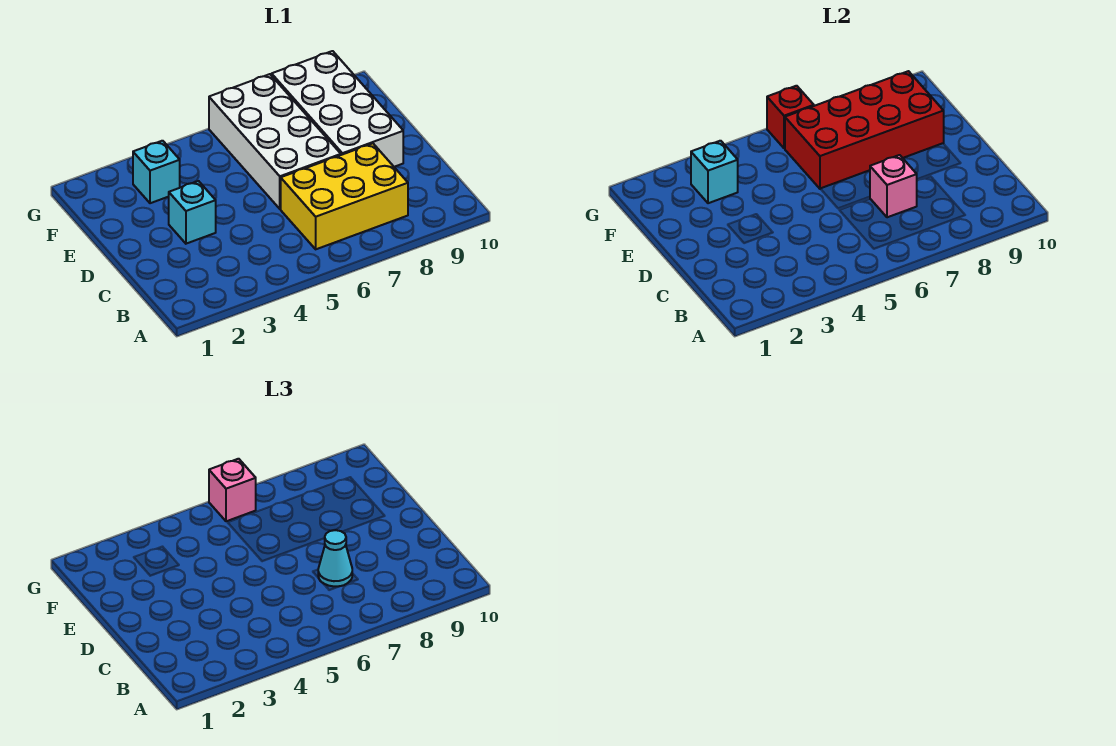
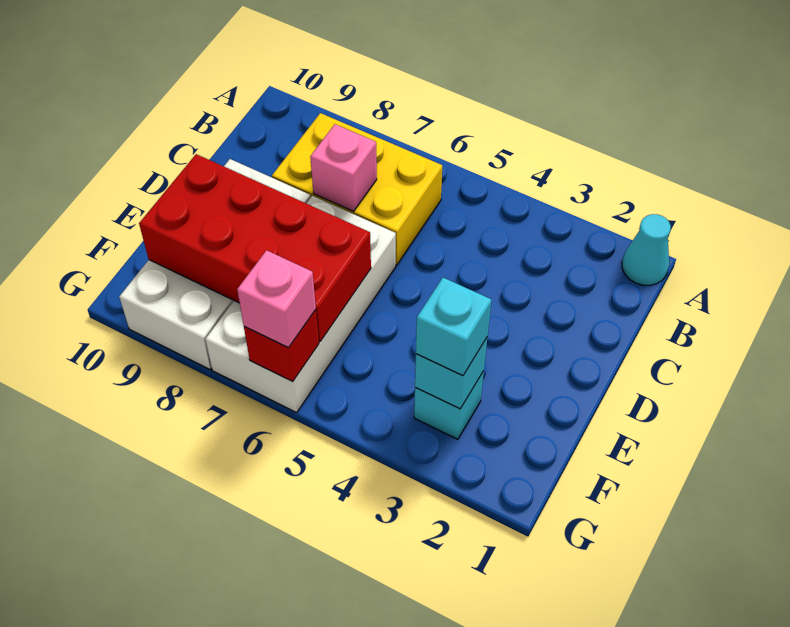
cyan cone C7 level 3 -> cyan cone A1 level 1
cyan brick D3 level 1 -> cyan brick F3 level 3

